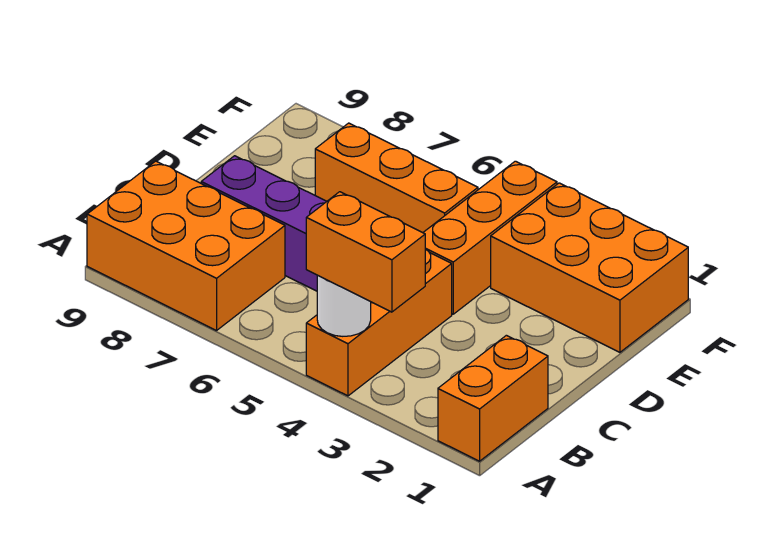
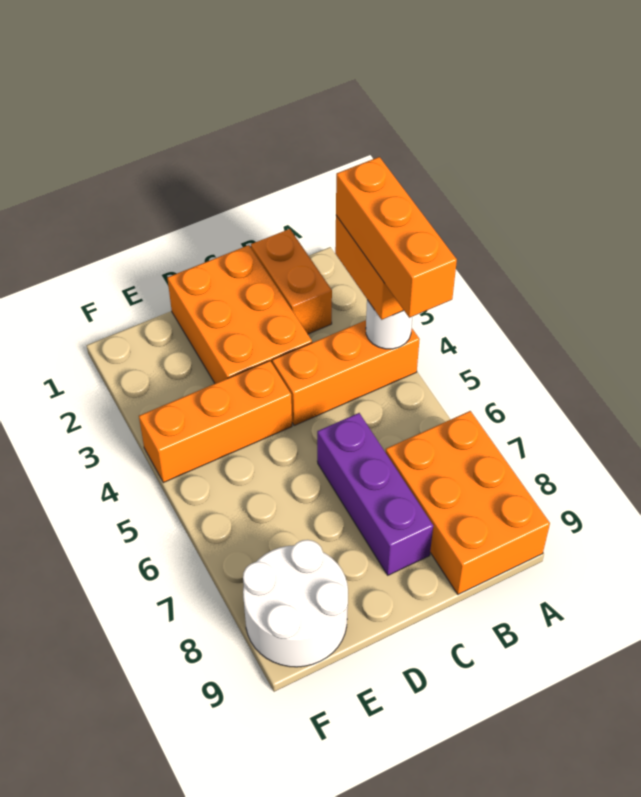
orange brick A1:B1 level 1 -> orange brick B1:B2 level 1
orange brick E1:F3 level 1 -> orange brick C1:D3 level 1
orange brick E5:E7 level 1 -> orange brick A3:A5 level 4
none -> white round brick E8:F9 level 1

